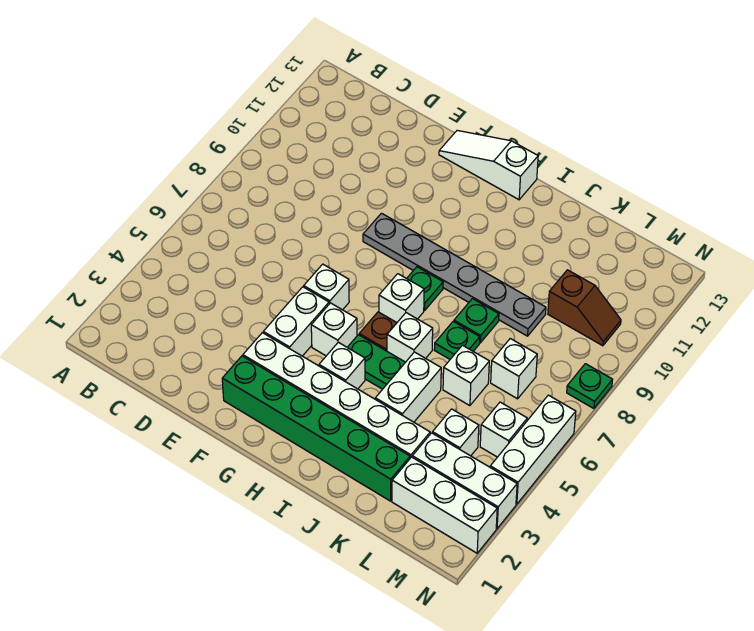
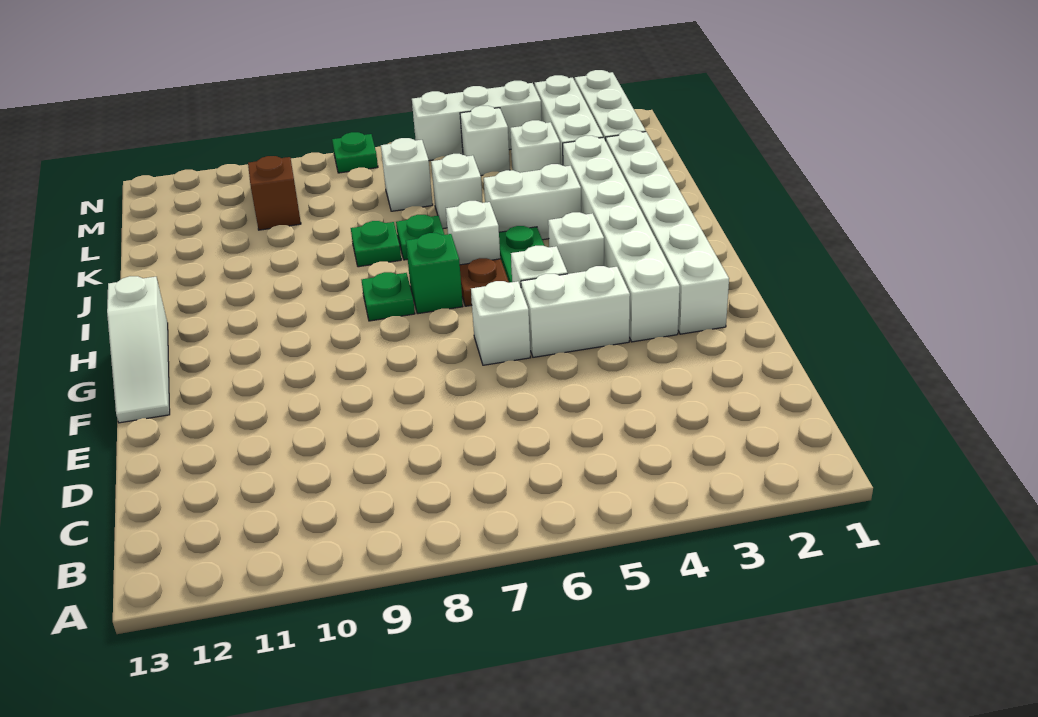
green brick F2:K2 level 1 -> white brick F2:K2 level 1
grey plate F9:K9 level 1 -> none
white brick H7 level 1 -> green brick H7 level 1

